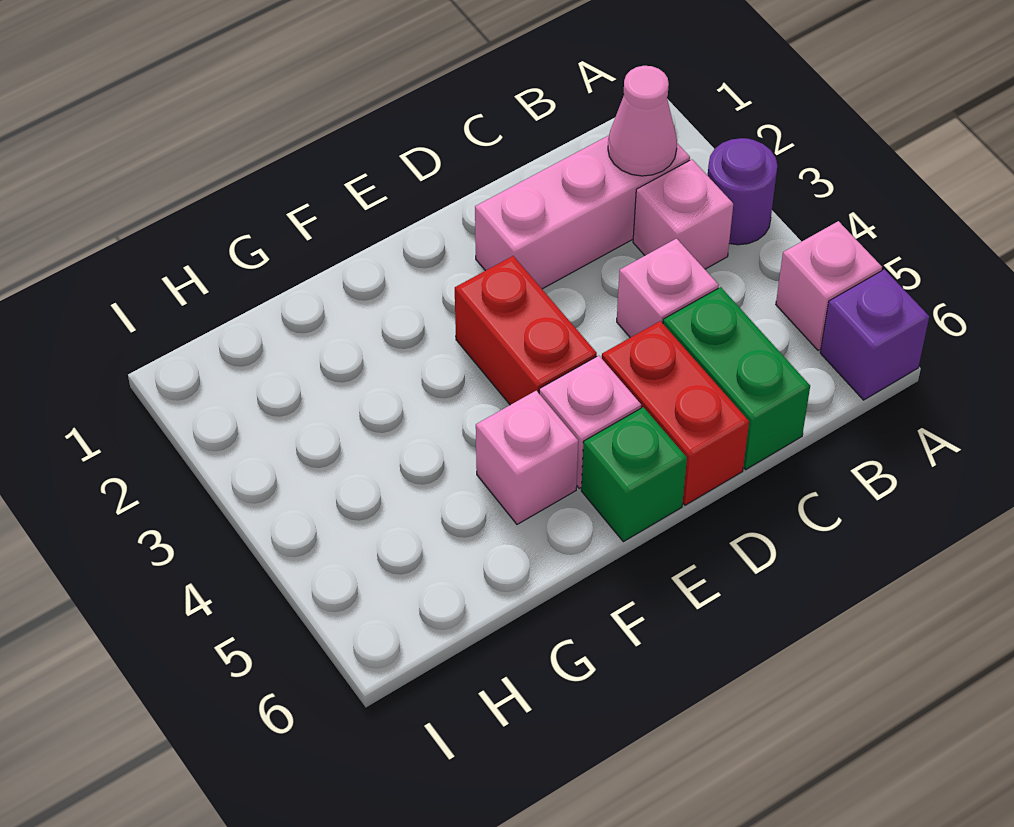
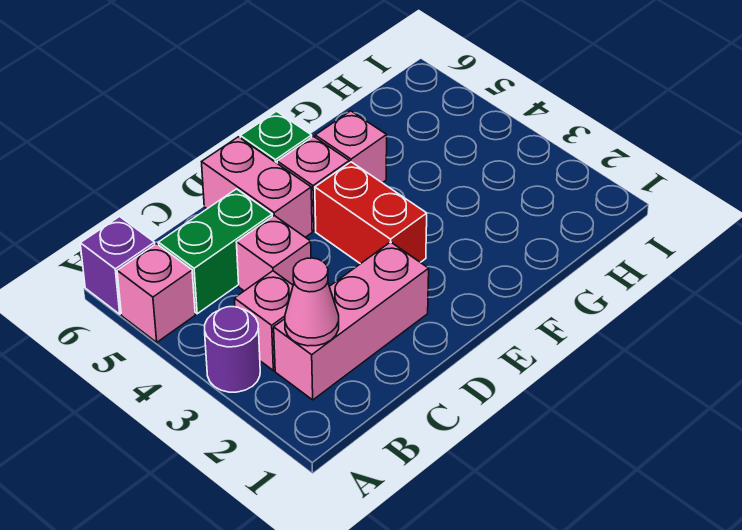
green brick C5:C6 level 1 -> green brick B5:C5 level 1
red brick D5:D6 level 1 -> pink brick D5:D6 level 1

